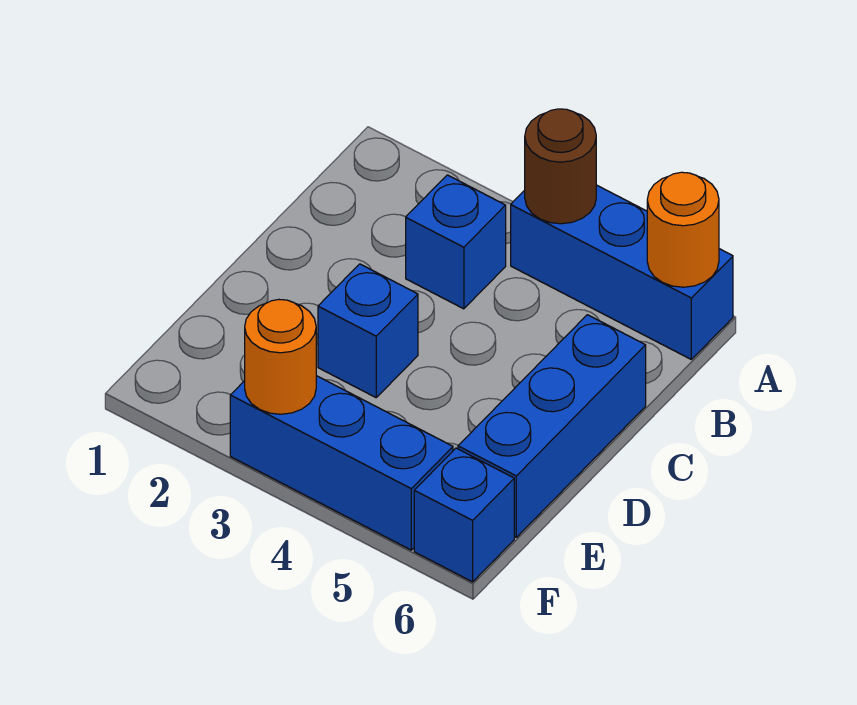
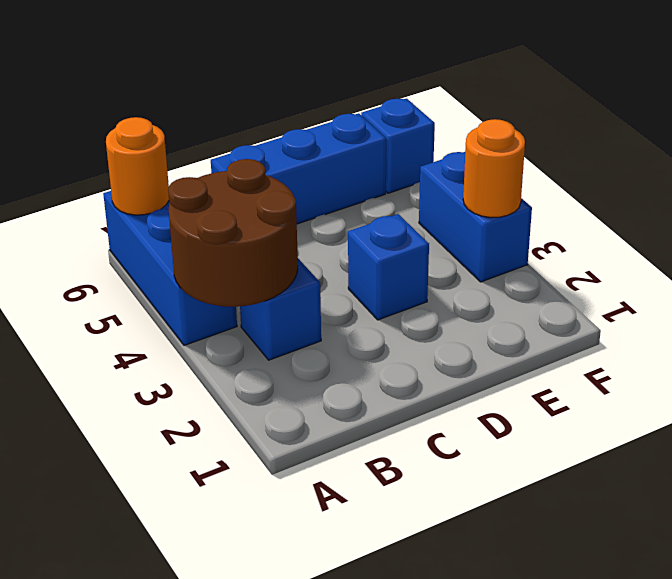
brown round brick A4 level 2 -> brown round brick A3:B4 level 2
blue brick F3:F5 level 1 -> blue brick F3:F4 level 1

